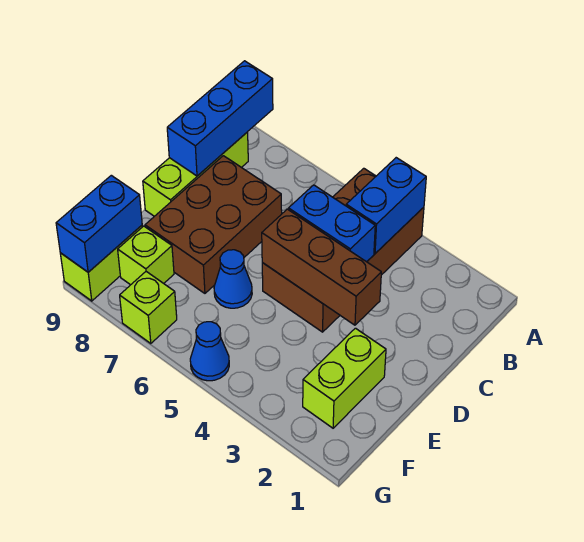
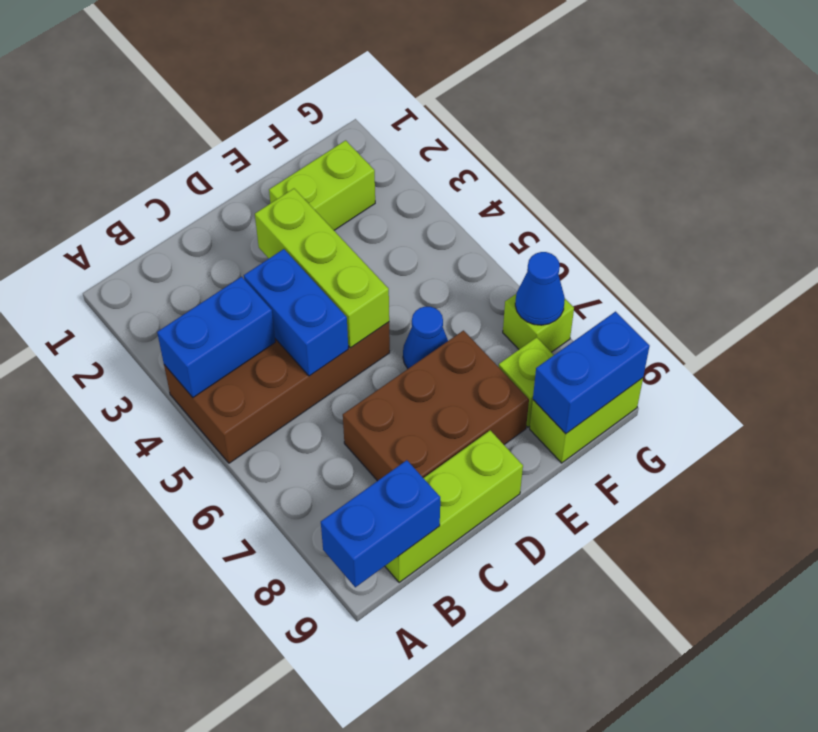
blue brick A9:C9 level 2 -> blue brick A9:B9 level 2
brown brick D3:D5 level 2 -> lime brick D3:D5 level 2
blue cone G5 level 1 -> blue cone G7 level 2

